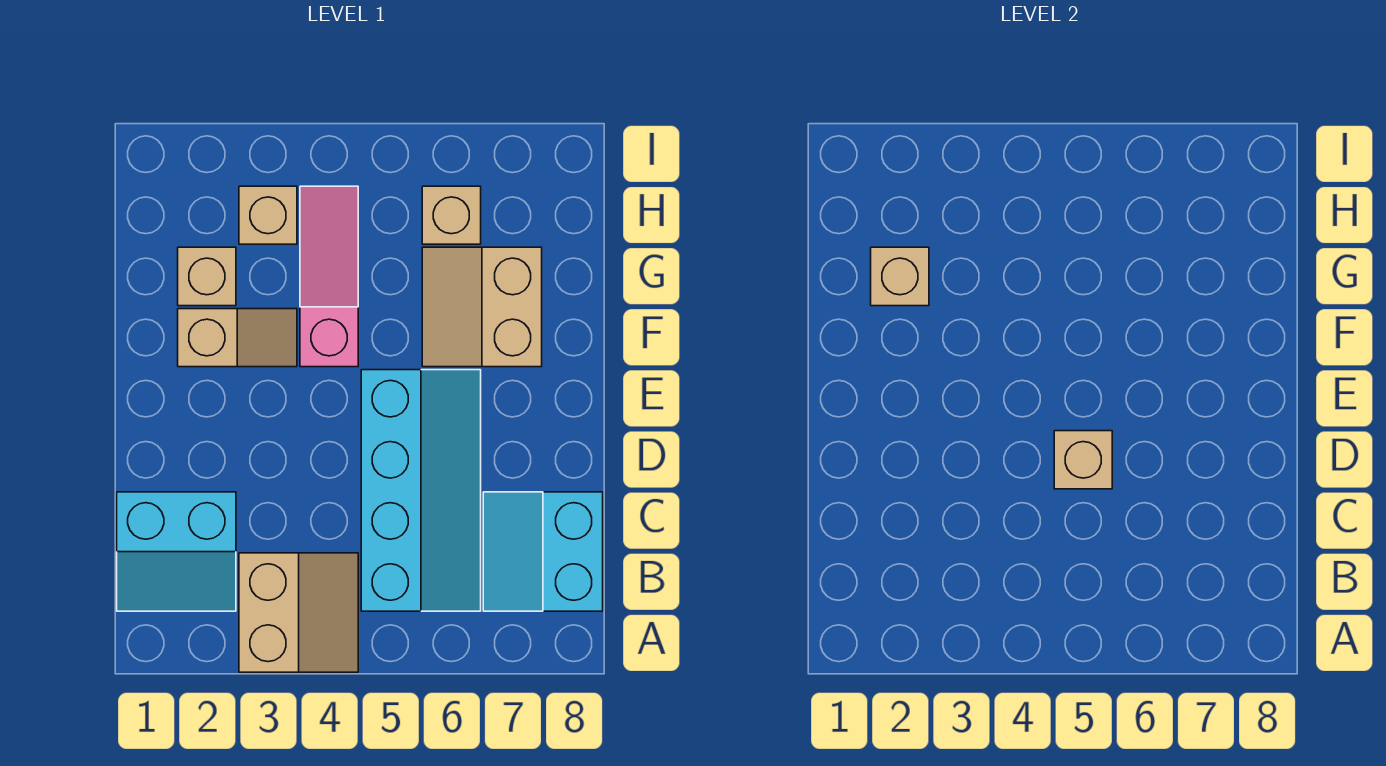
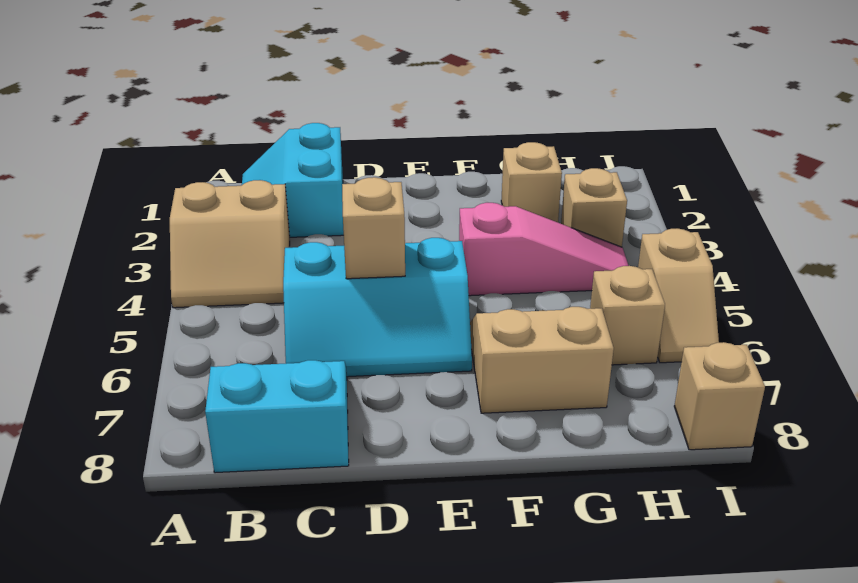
cyan slope B5:E6 level 1 top 5 -> cyan slope C5:E6 level 1 top 5
tan slope F2:F3 level 1 top 2 -> tan slope I5:I6 level 1 top 5
tan brick G2 level 2 -> tan brick I8 level 1

